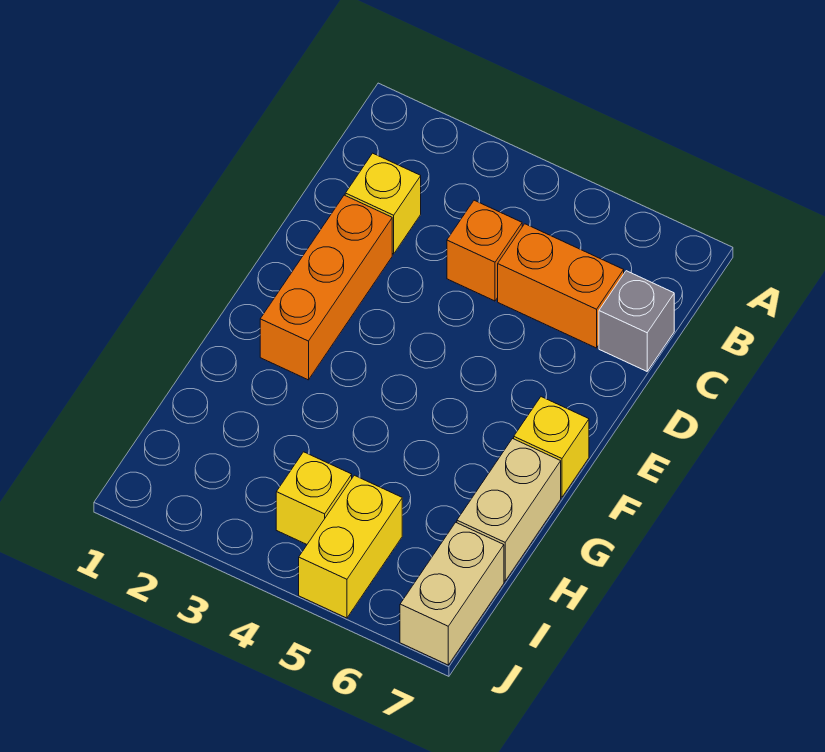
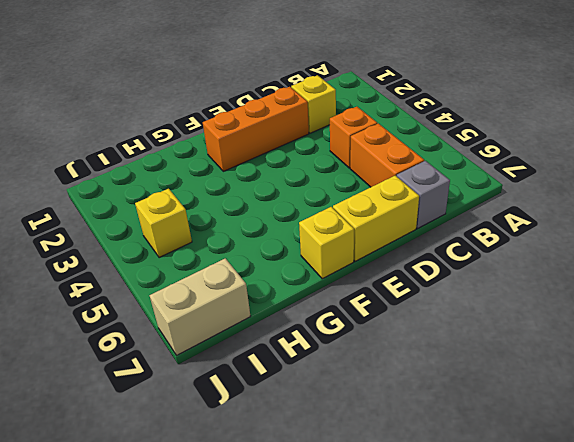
tan brick G7:H7 level 1 -> none
yellow brick I5:J5 level 1 -> yellow brick D7:E7 level 1

